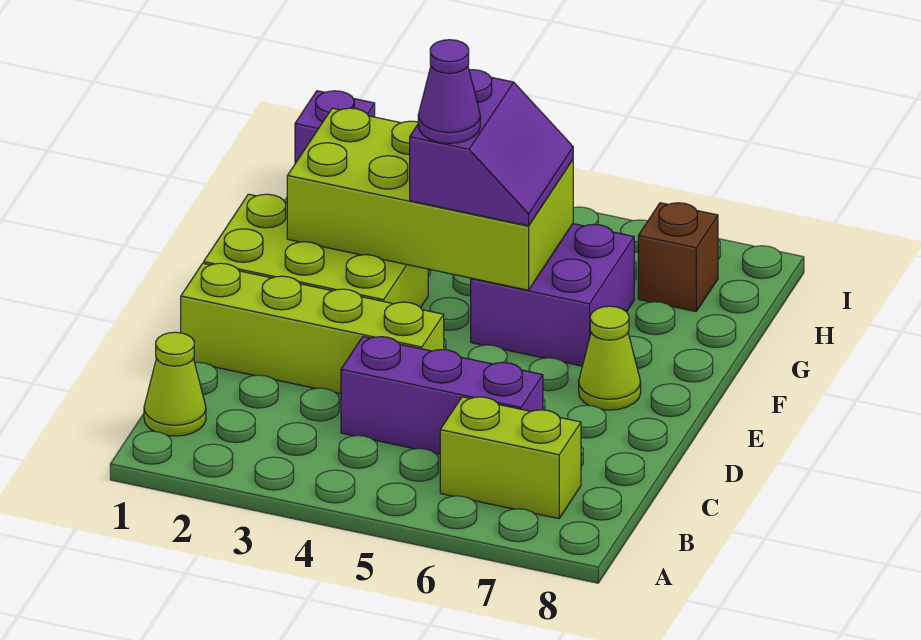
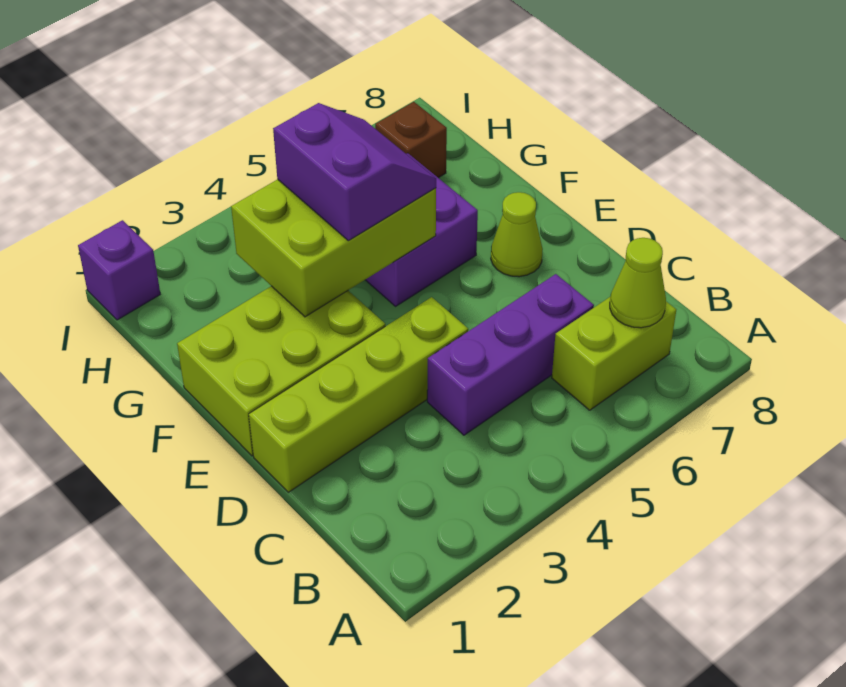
lime cone B1 level 1 -> lime cone B7 level 2
lime brick F2:G5 level 2 -> lime brick F3:G5 level 2
purple cone F4 level 4 -> none

